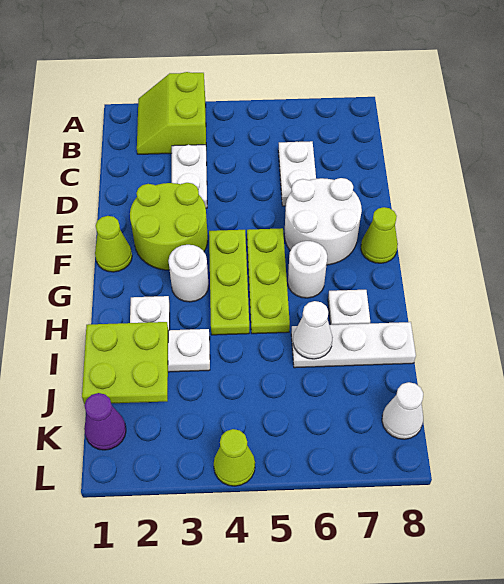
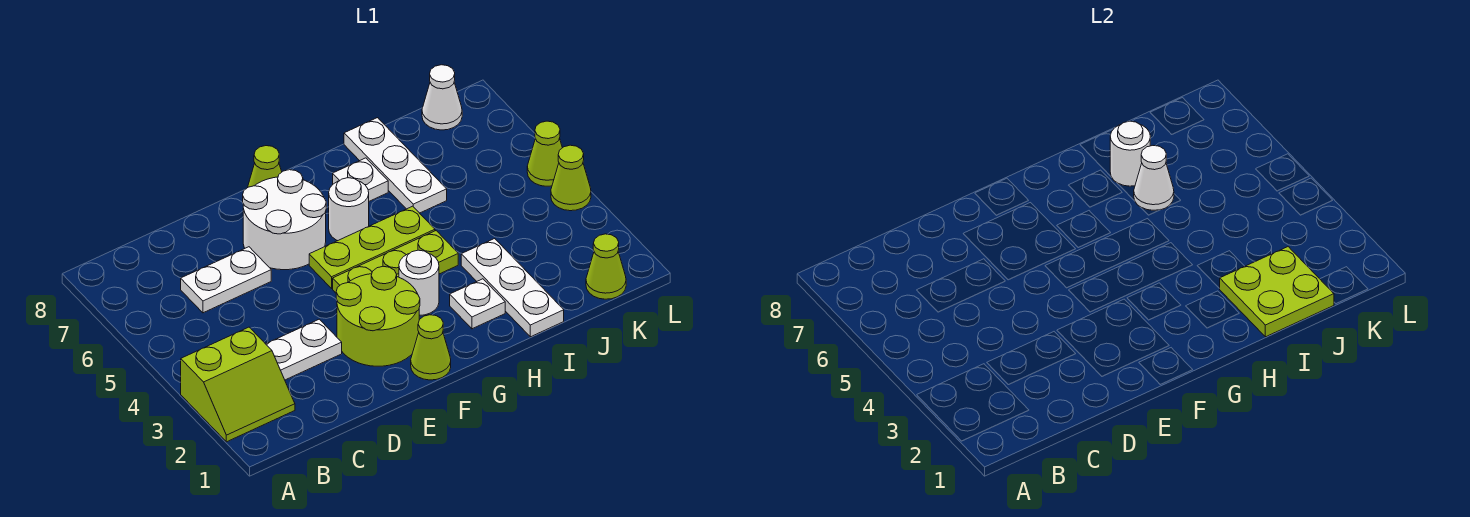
none -> white round brick I7 level 2
purple cone K1 level 1 -> lime cone K1 level 1
none -> lime cone L5 level 1

